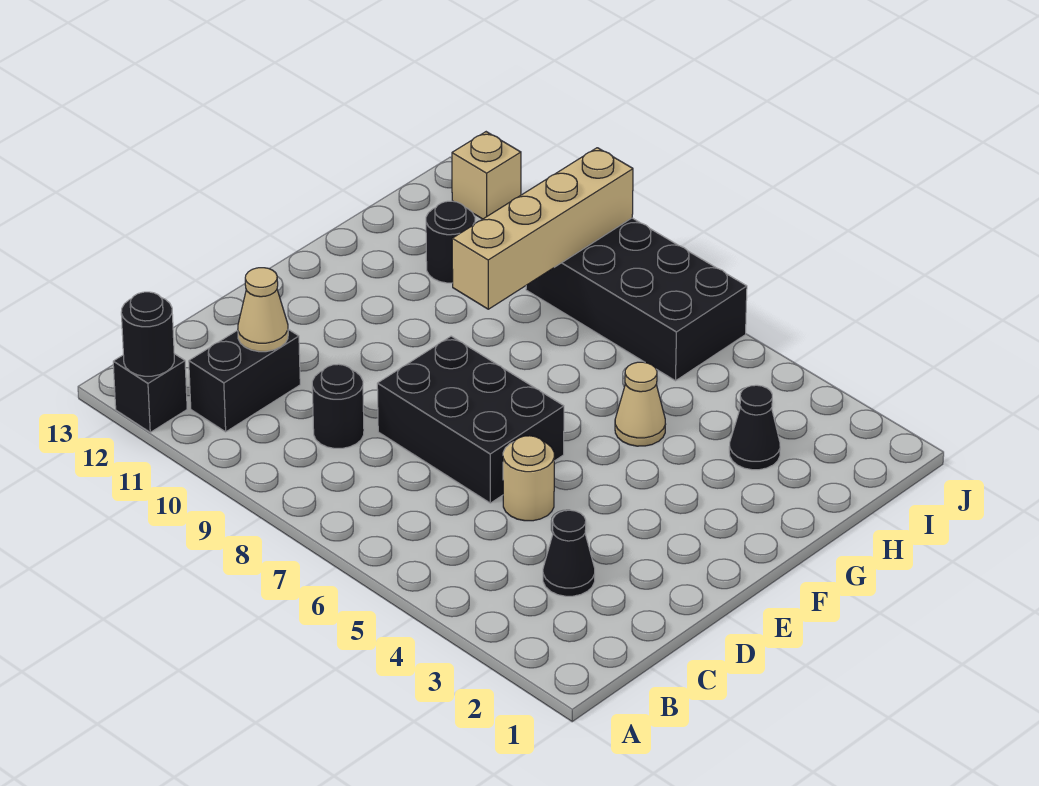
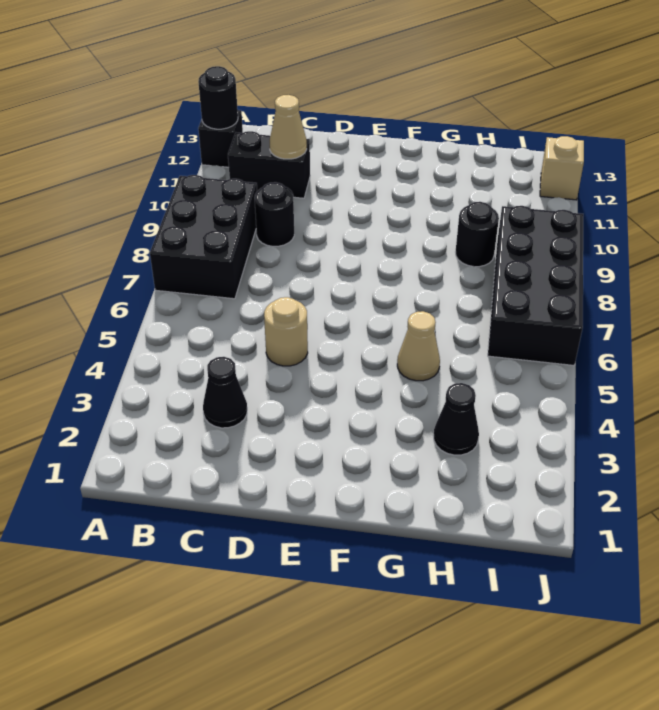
black brick D6:E8 level 1 -> black brick A7:B9 level 1
tan brick G9:J9 level 2 -> none
black round brick H11 level 1 -> black round brick H9 level 1

